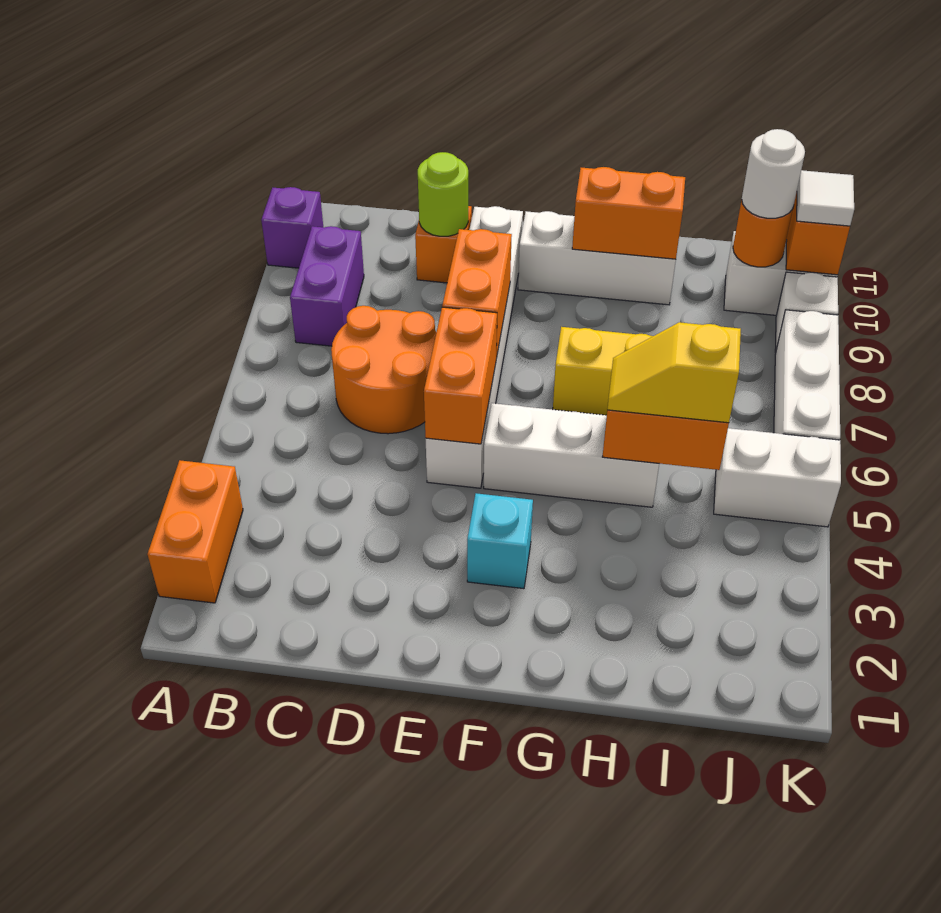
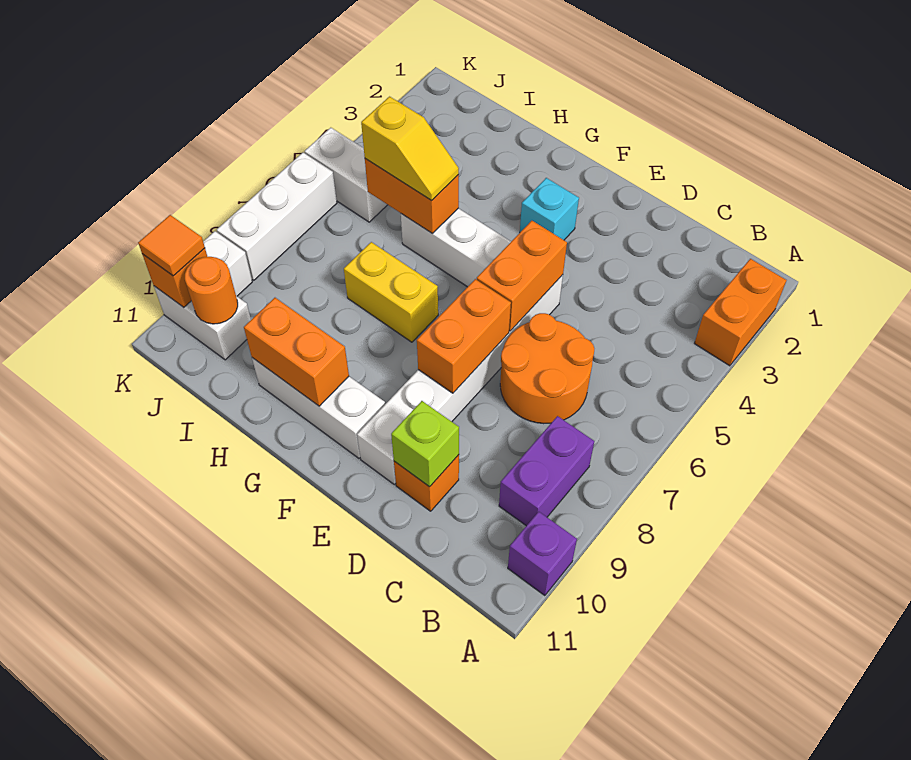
lime round brick D10 level 2 -> lime brick D10 level 2
white round brick J10 level 3 -> none
white tile K10 level 3 -> orange tile K10 level 3

